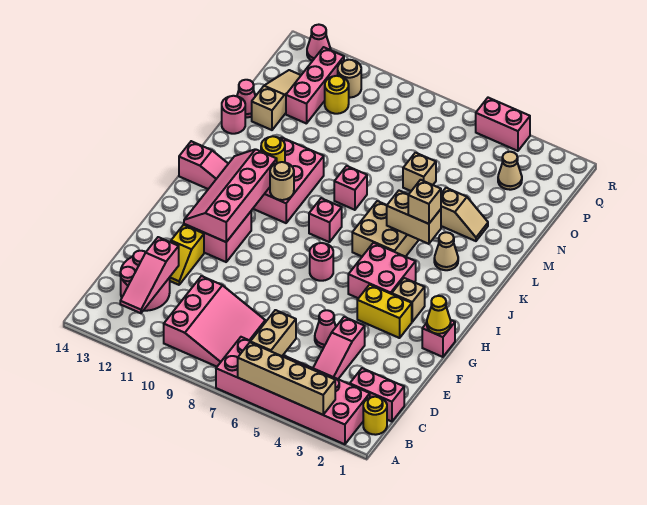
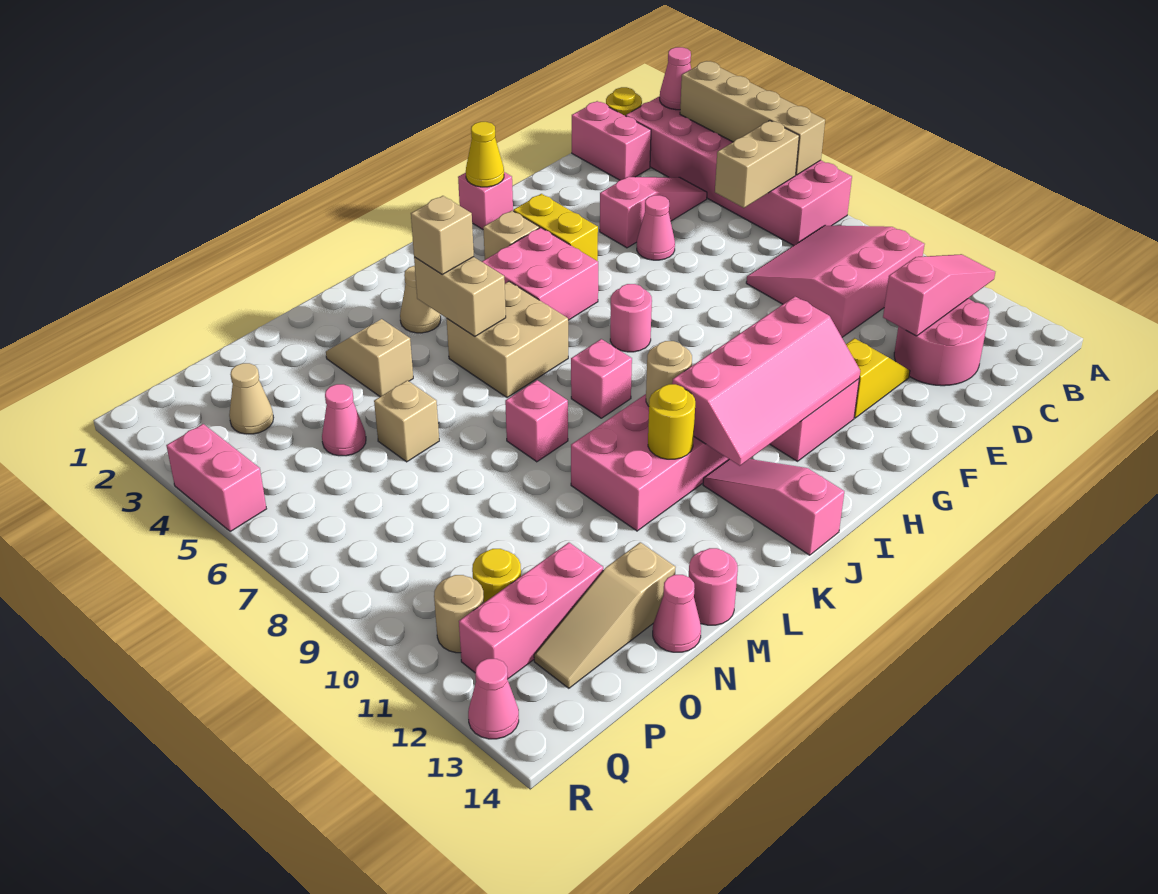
none -> pink cone A2 level 2
none -> pink cone O5 level 1

